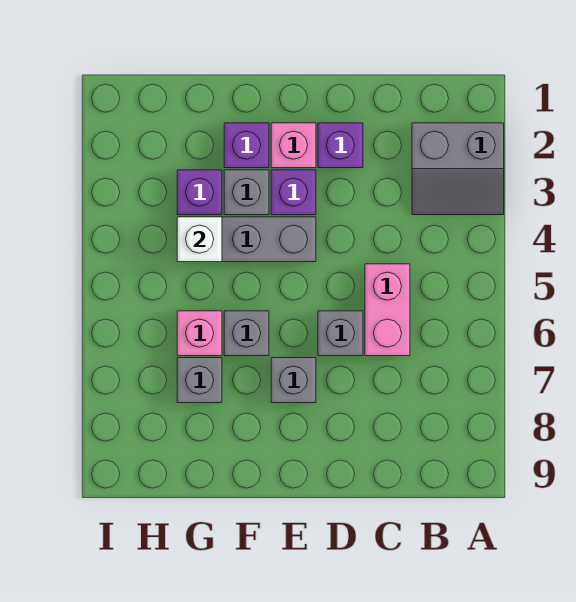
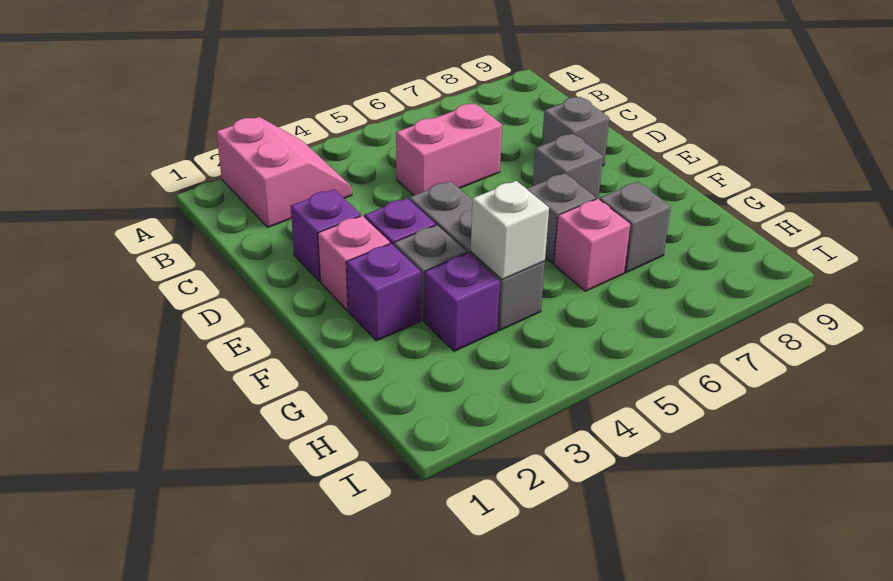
grey slope A2:B3 level 1 top 2 -> pink slope A2:B3 level 1 top 2
grey brick D6 level 1 -> grey brick D8 level 1

